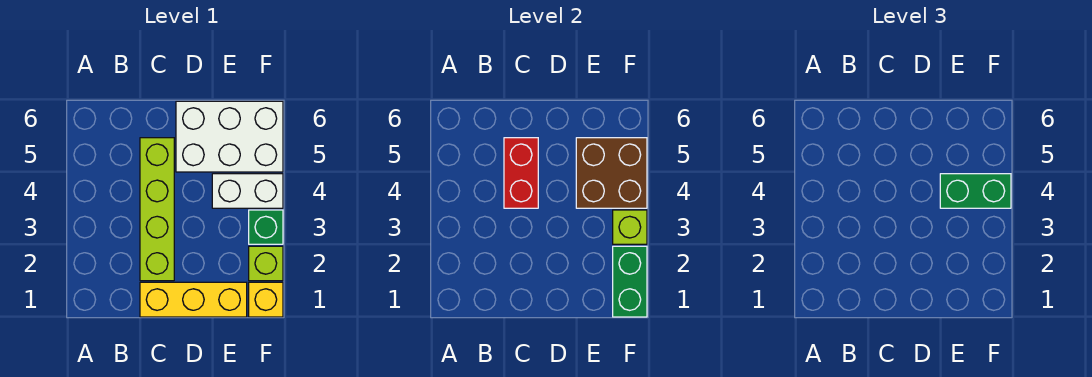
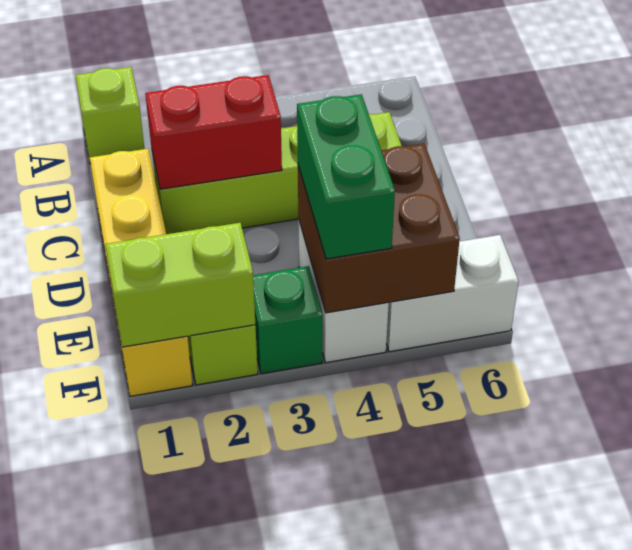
red brick C4:C5 level 2 -> red brick C2:C3 level 2
white brick D5:F6 level 1 -> white brick F5:F6 level 1
green brick F1:F2 level 2 -> lime brick F1:F2 level 2
lime brick F3 level 2 -> lime brick A1 level 1

